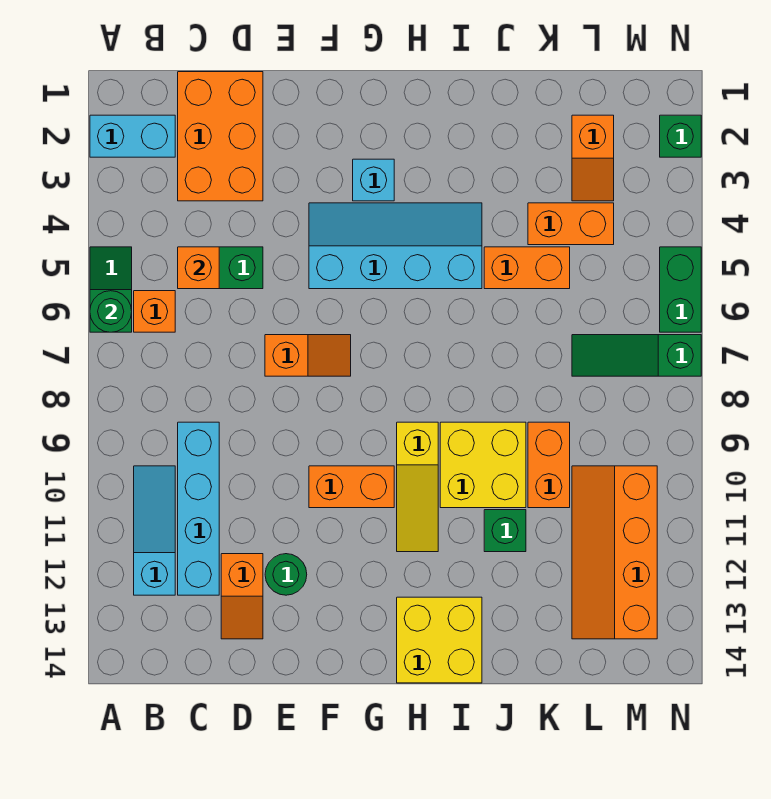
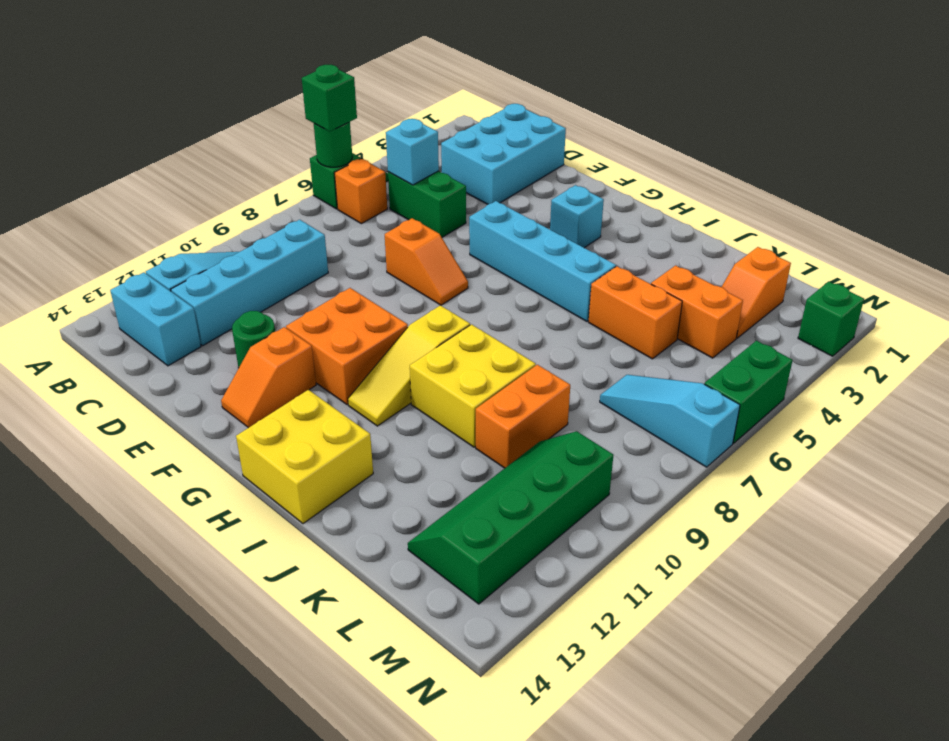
cyan brick A2:B2 level 1 -> cyan brick B13:C13 level 1
orange brick C1:D3 level 1 -> cyan brick C1:D3 level 1
orange brick C5 level 2 -> cyan brick C5 level 2
orange slope D12:D13 level 1 top 12 -> orange slope F12:F13 level 1 top 12
orange brick F10:G10 level 1 -> orange brick F10:G11 level 1
green brick J11 level 1 -> green brick A6 level 3
green slope L7:N7 level 1 top N -> cyan slope L7:N7 level 1 top N
orange slope L10:M13 level 1 top M -> green slope L10:M13 level 1 top M

